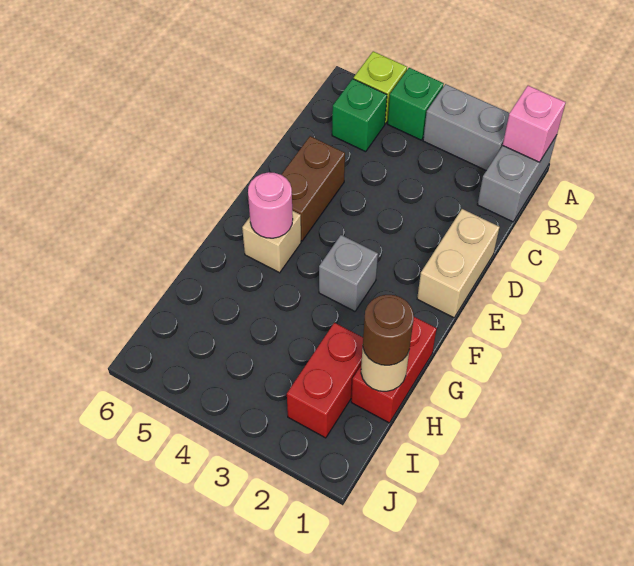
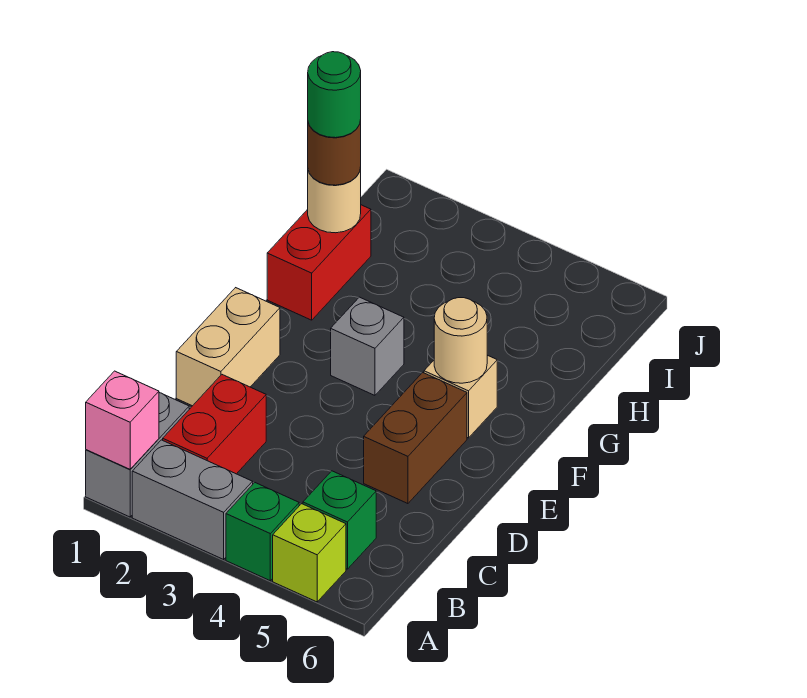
pink round brick F5 level 2 -> tan round brick F5 level 2
none -> green round brick H1 level 4
red brick H2:I2 level 1 -> red brick B2:C2 level 1

